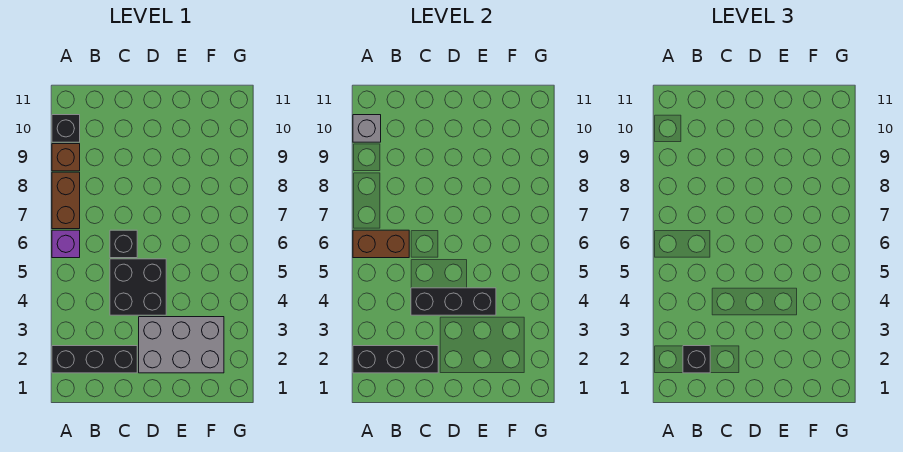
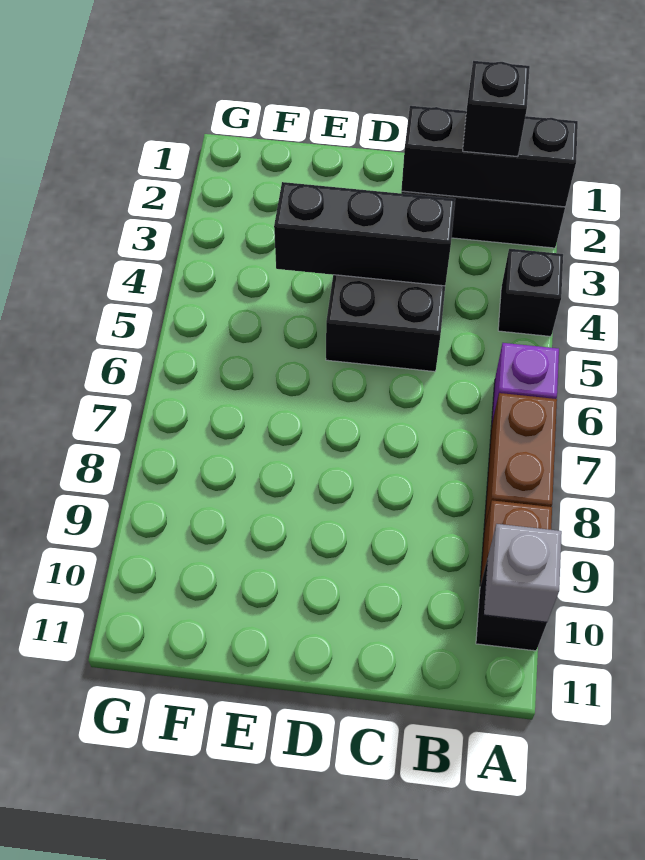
brown brick A6:B6 level 2 -> none
black brick C6 level 1 -> black brick A4 level 1
grey brick D2:F3 level 1 -> none

